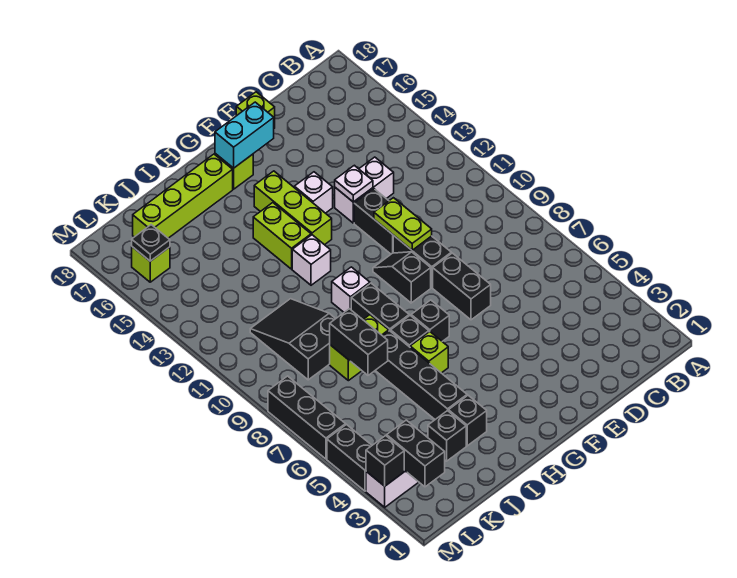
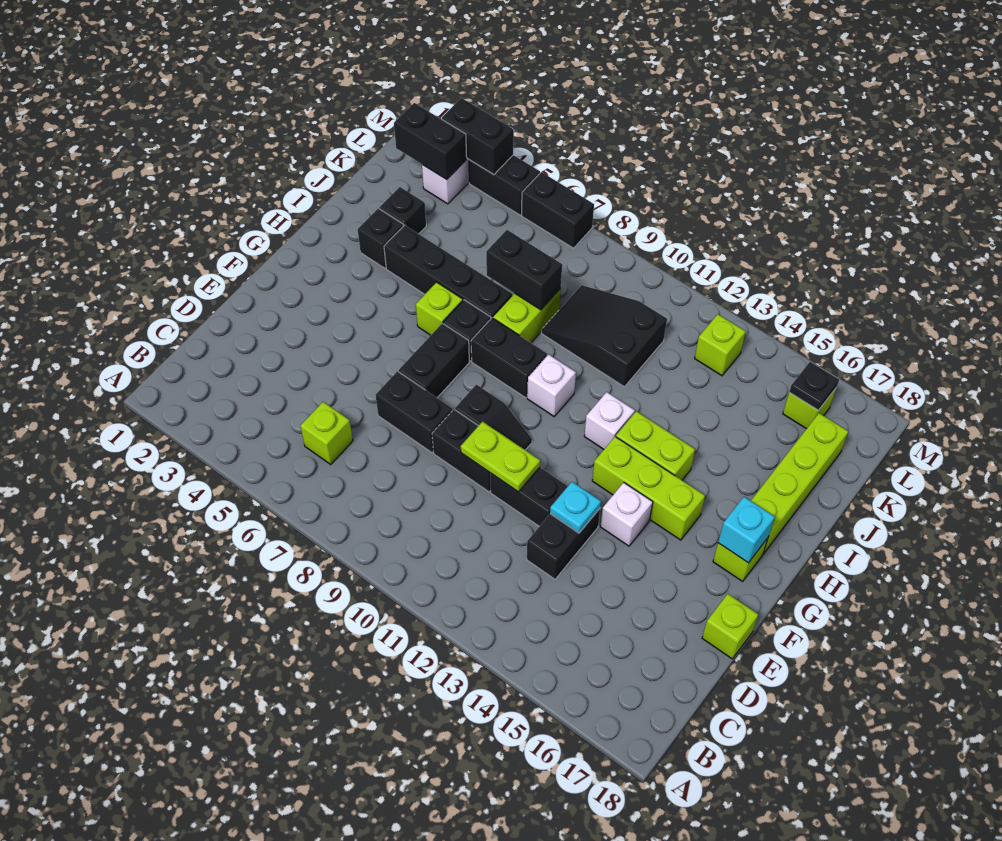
none -> lime brick C6 level 1
white brick D13:E13 level 1 -> black brick D13:E13 level 1
white plate E13 level 2 -> cyan plate E13 level 2
cyan brick F17:G17 level 2 -> cyan brick G17 level 2
black brick G7 level 1 -> black brick F7:G7 level 1
black slope J9:K11 level 1 top 9 -> black slope J9:K11 level 1 top 11
none -> lime brick L13 level 1
black brick M3 level 2 -> black brick M3:M4 level 2
black brick M6:M8 level 1 -> black brick M6:M7 level 1

